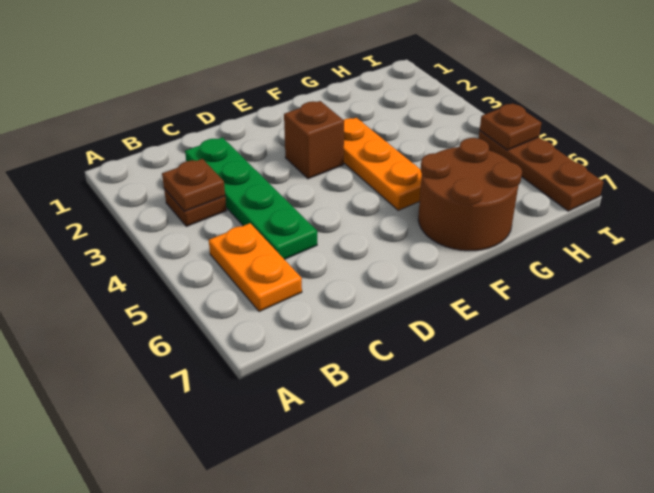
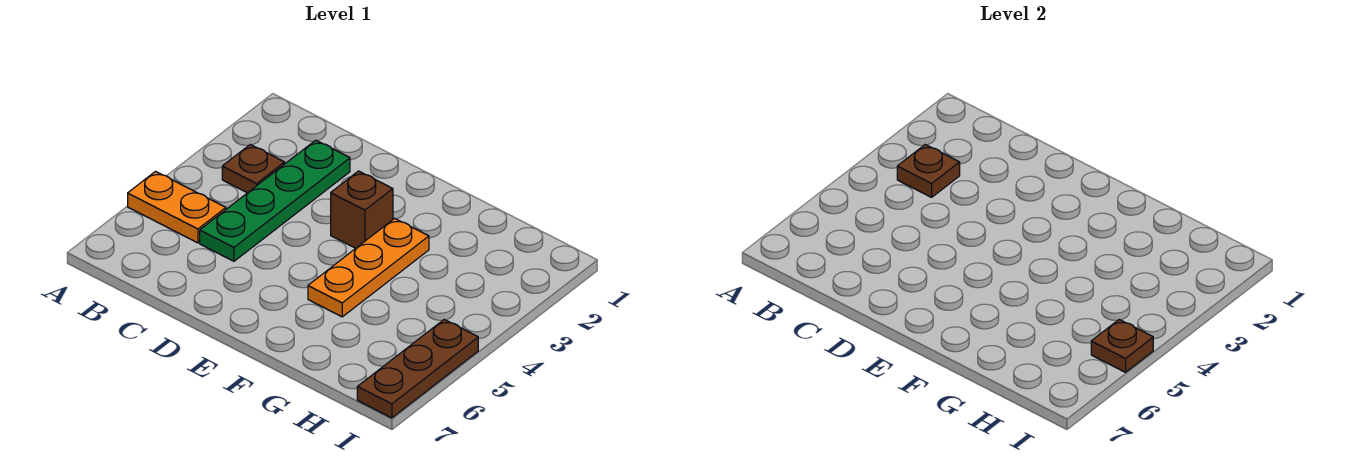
orange plate B5:B6 level 1 -> orange plate A5:B5 level 1
brown round brick F6:G7 level 1 -> none

